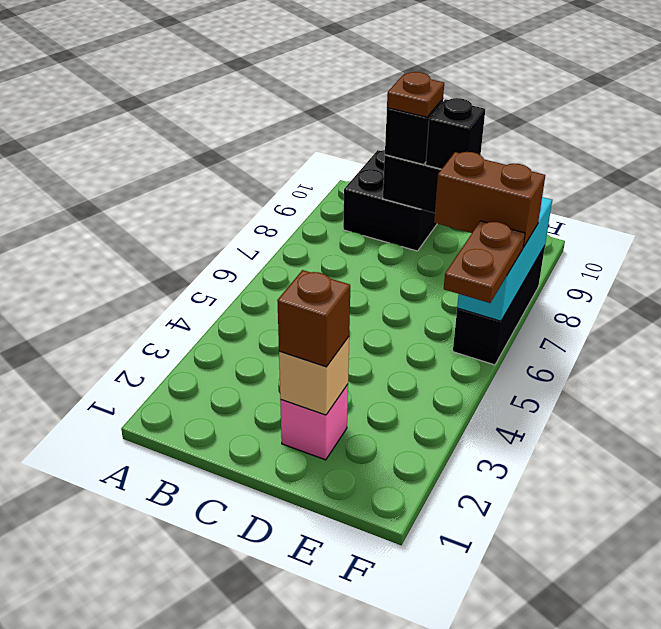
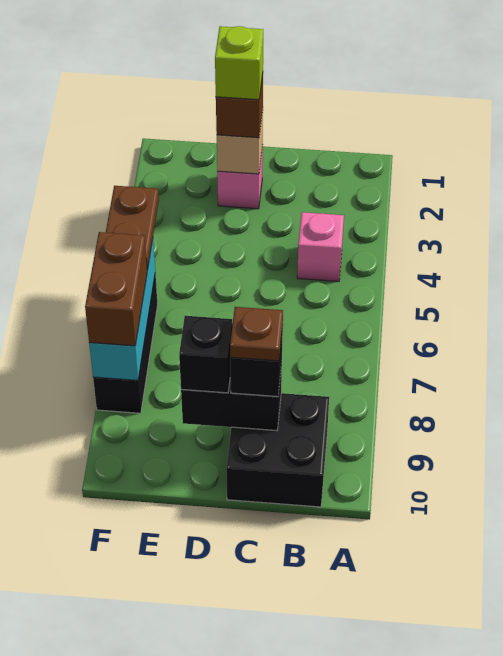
none -> pink brick B4 level 1
none -> lime brick D2 level 4
brown brick E7:F7 level 3 -> brown brick F7:F8 level 3

